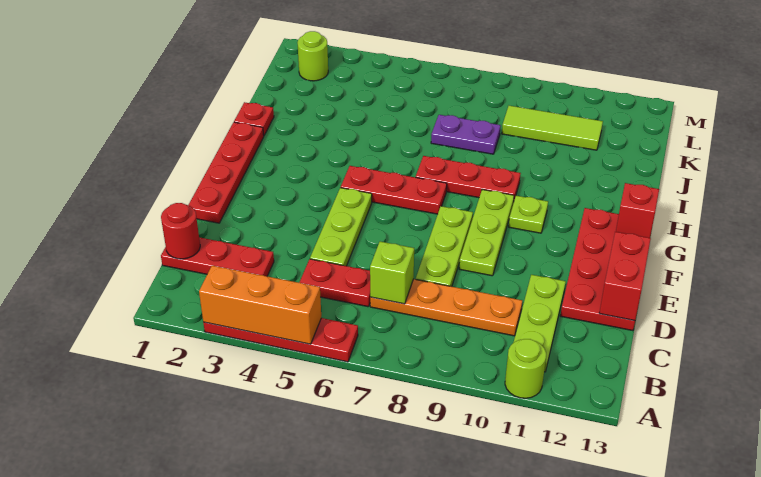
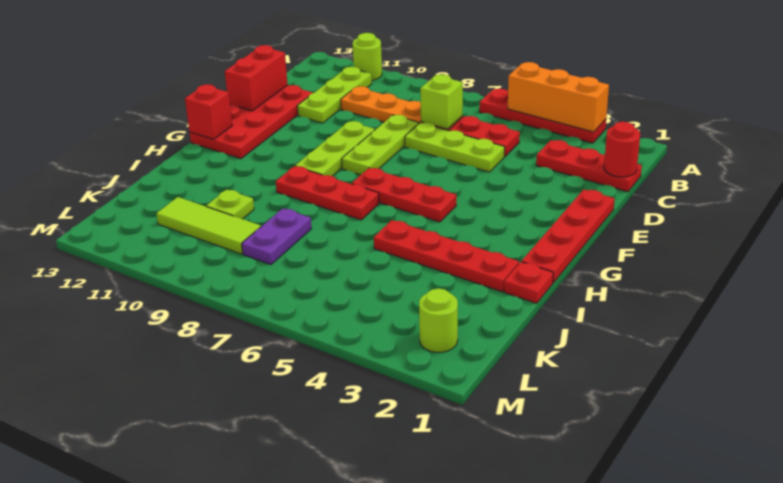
lime plate D5:F5 level 1 -> lime plate D5:D7 level 1
lime plate G10 level 1 -> lime plate J10 level 1
none -> red plate I2:I5 level 1
purple plate J7:J8 level 1 -> purple plate J8:K8 level 1

